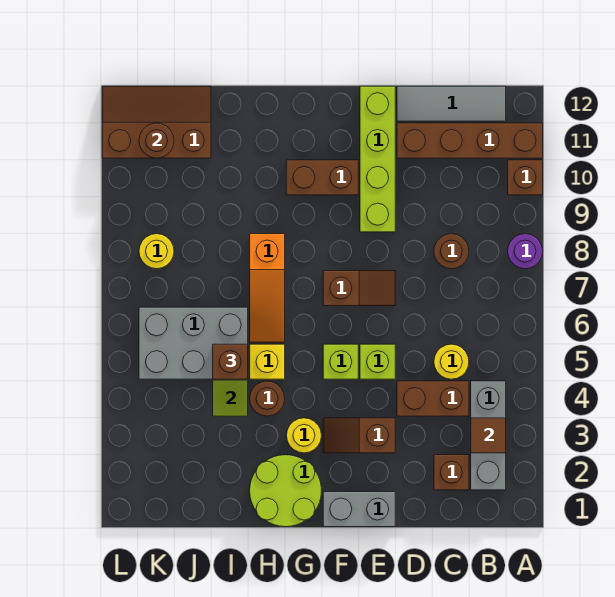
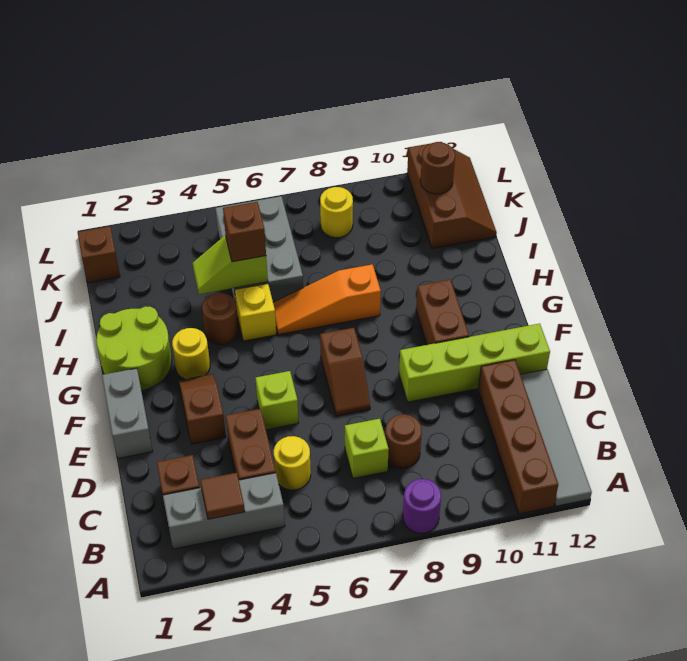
brown brick A10 level 1 -> brown brick K1 level 1
grey tile B12:D12 level 1 -> grey tile A12:D12 level 1
lime brick F5 level 1 -> lime brick C7 level 1

